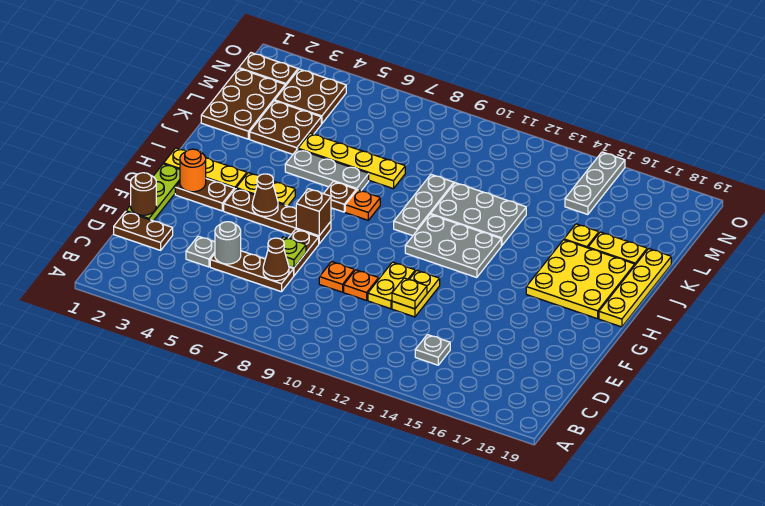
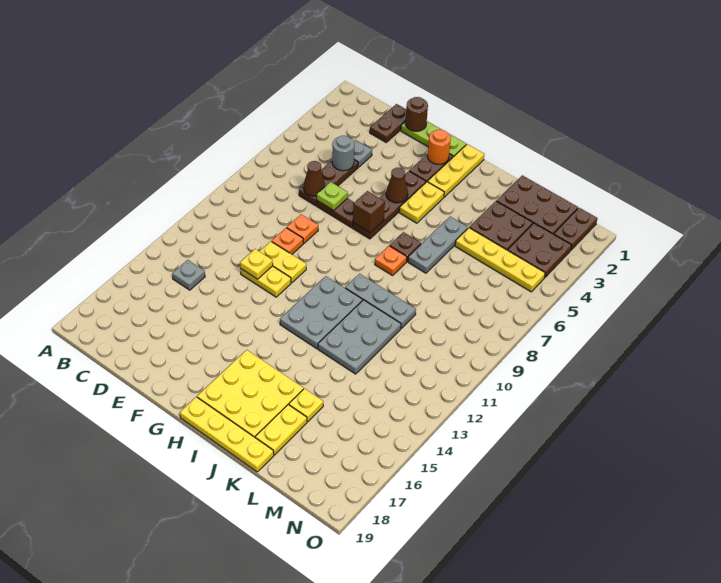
yellow plate K5:K8 level 1 -> yellow plate K5:N5 level 1
grey plate M15:O15 level 1 -> none

